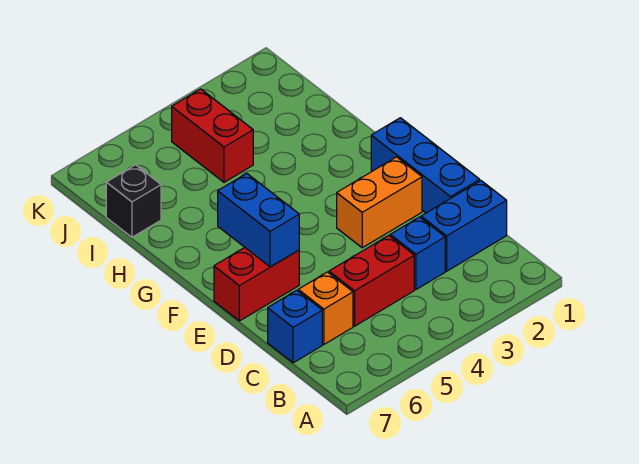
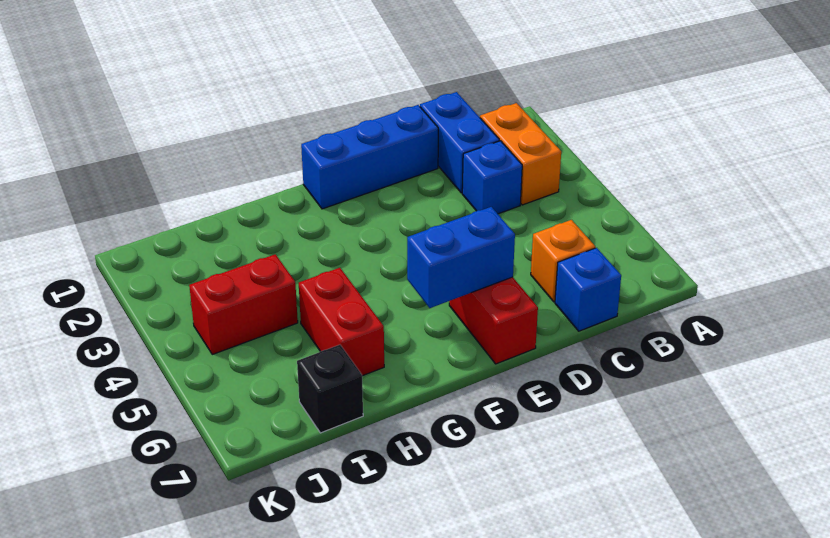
red brick C4:C5 level 1 -> red brick H5:H6 level 1
orange brick E2:E3 level 1 -> orange brick B2:B3 level 1

